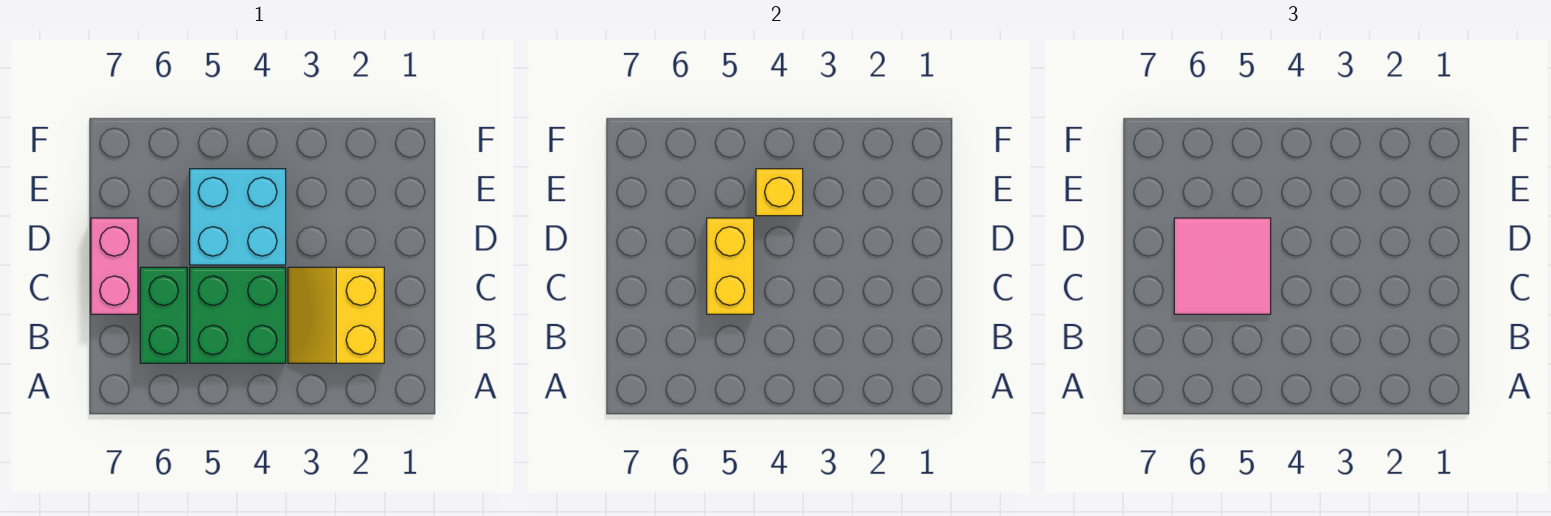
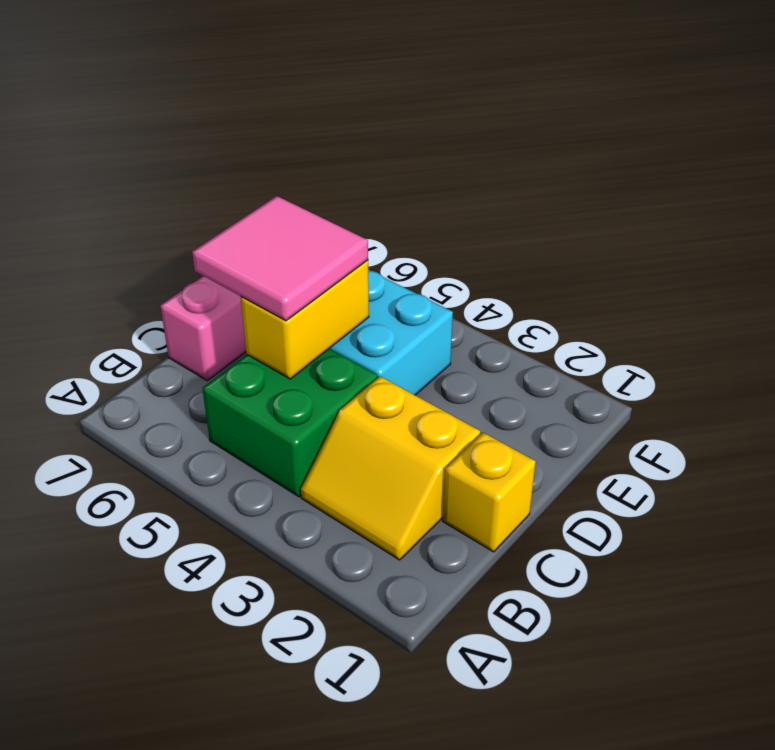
yellow slope B2:C3 level 1 top 2 -> yellow slope B2:C3 level 1 top C
green brick B6:C6 level 1 -> none
yellow brick E4 level 2 -> yellow brick C1 level 1

